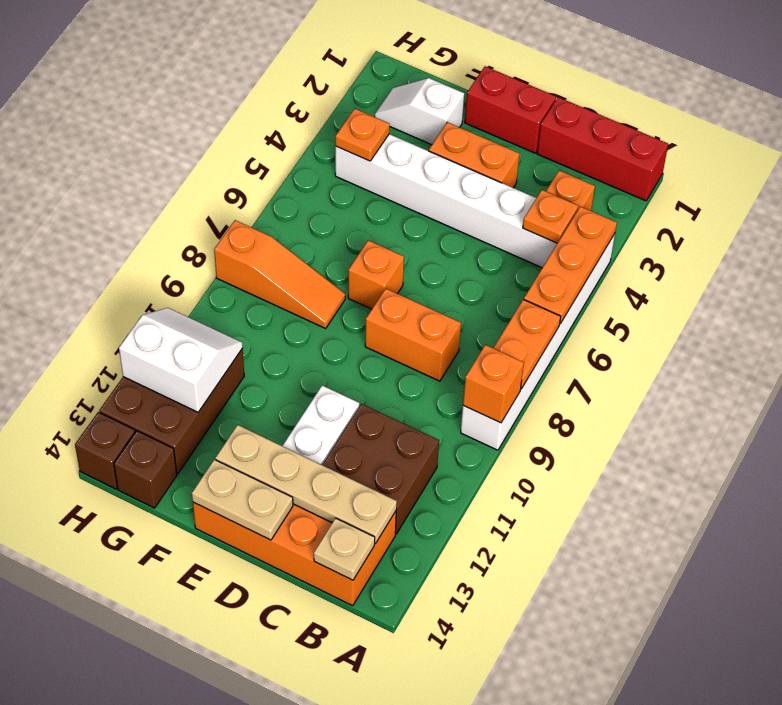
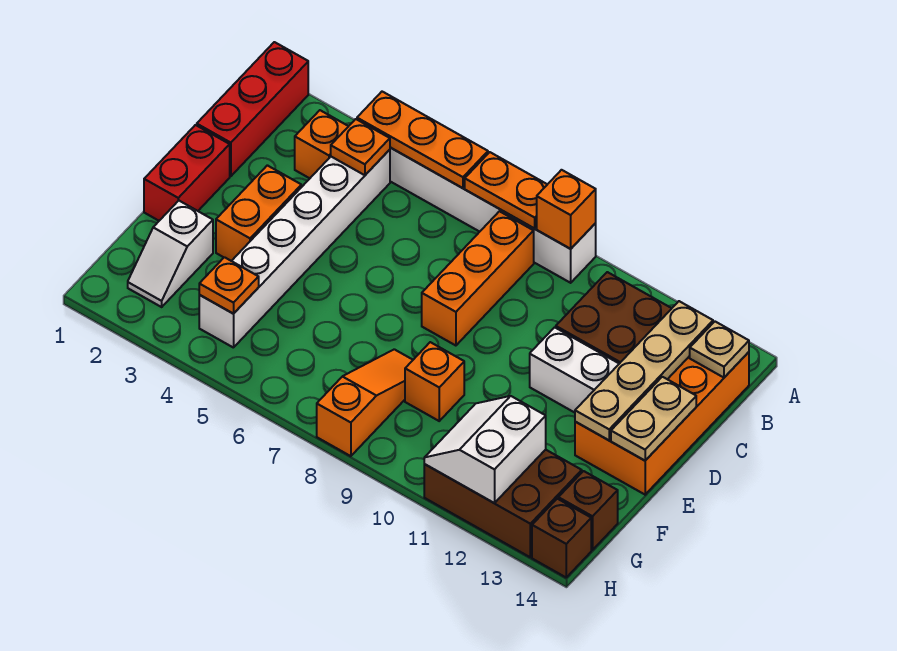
orange brick C8:D8 level 1 -> orange brick B8:D8 level 1
orange brick E7 level 1 -> orange brick F9 level 1

